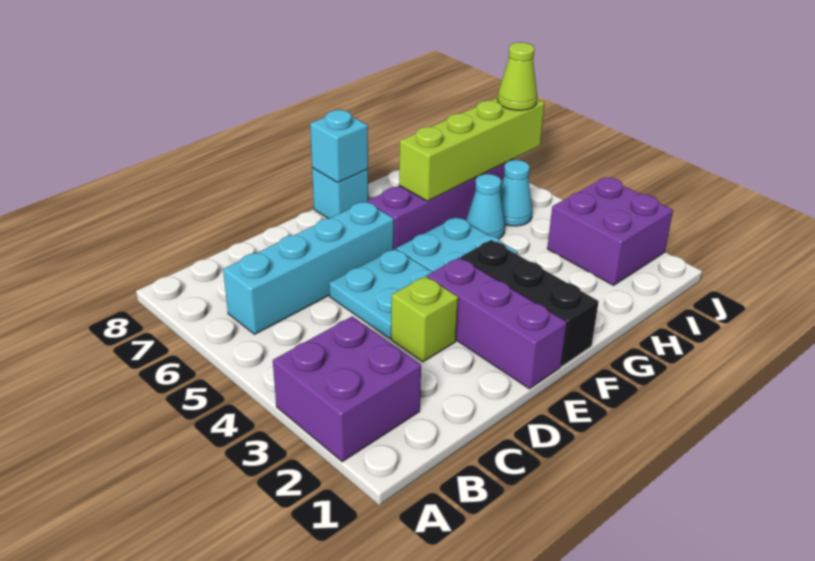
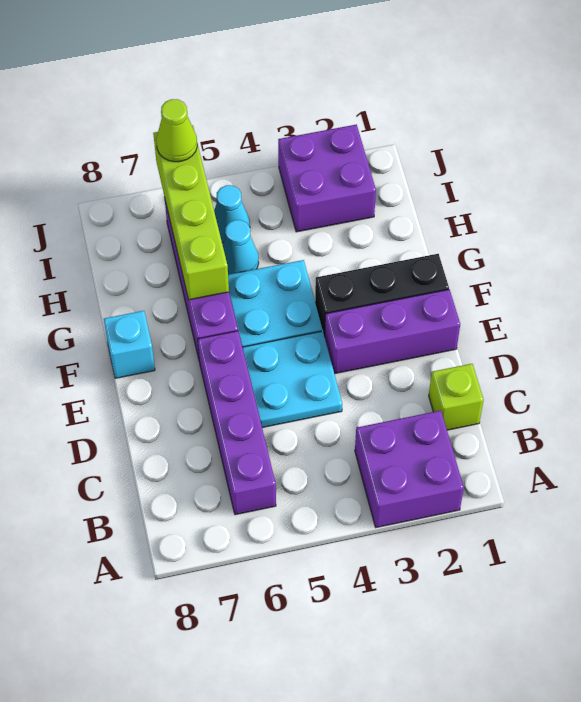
cyan brick B6:E6 level 1 -> purple brick B6:E6 level 1
lime brick D3 level 1 -> lime brick C1 level 1
cyan brick F8 level 2 -> none

